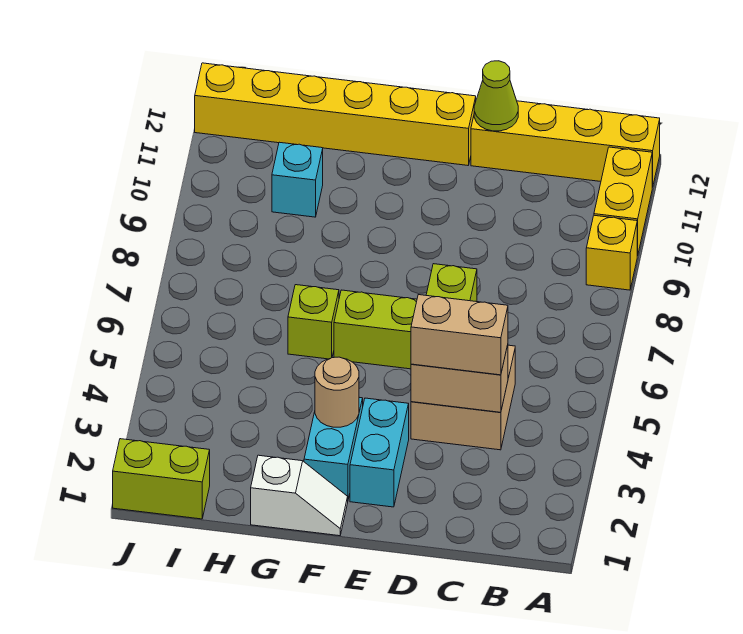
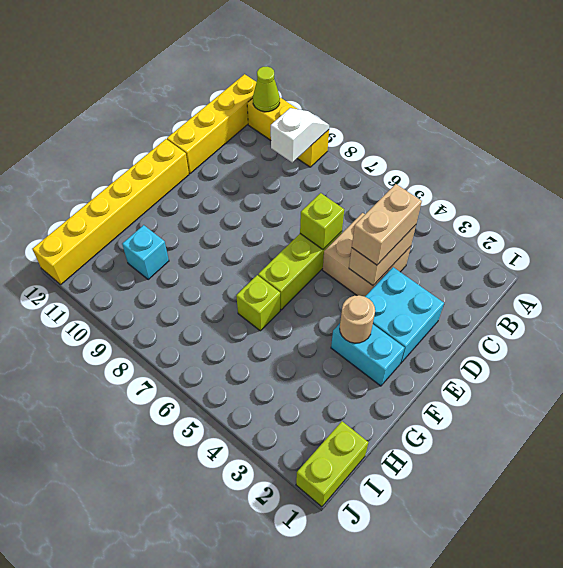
lime cone D12 level 2 -> lime cone A11 level 2
cyan brick E2:E3 level 1 -> cyan brick D2:E3 level 1
white slope F1:G1 level 1 top G -> white slope A9:B9 level 2 top B

